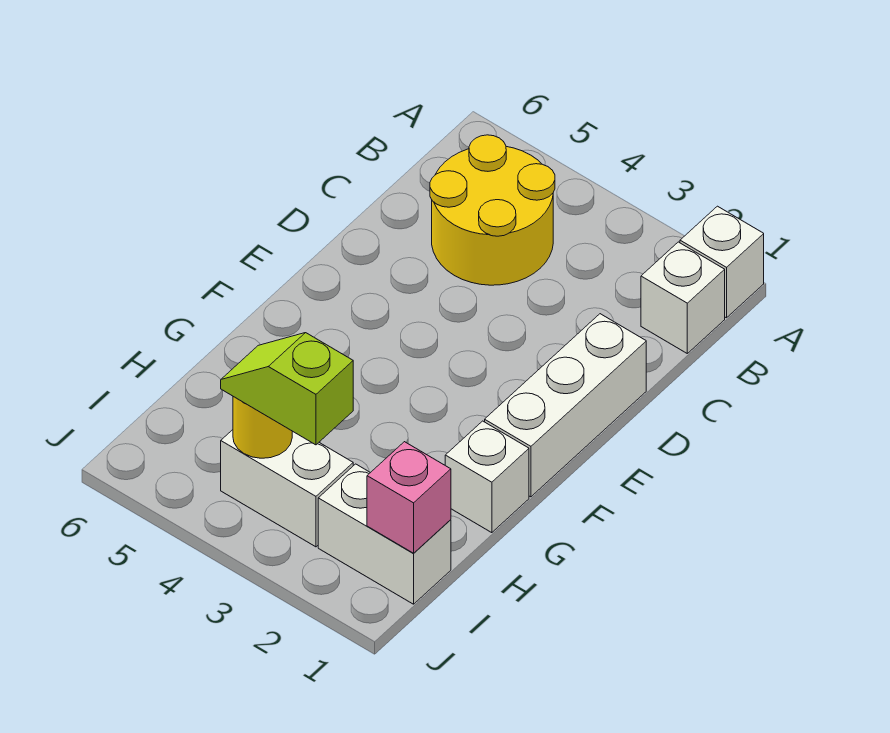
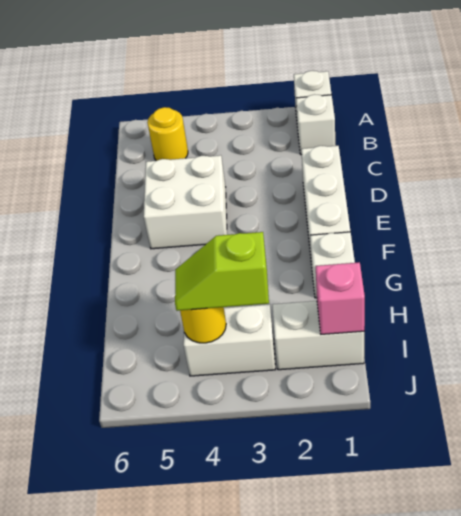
yellow round brick B4:C5 level 1 -> yellow round brick B5 level 1
none -> white brick D4:E5 level 1

